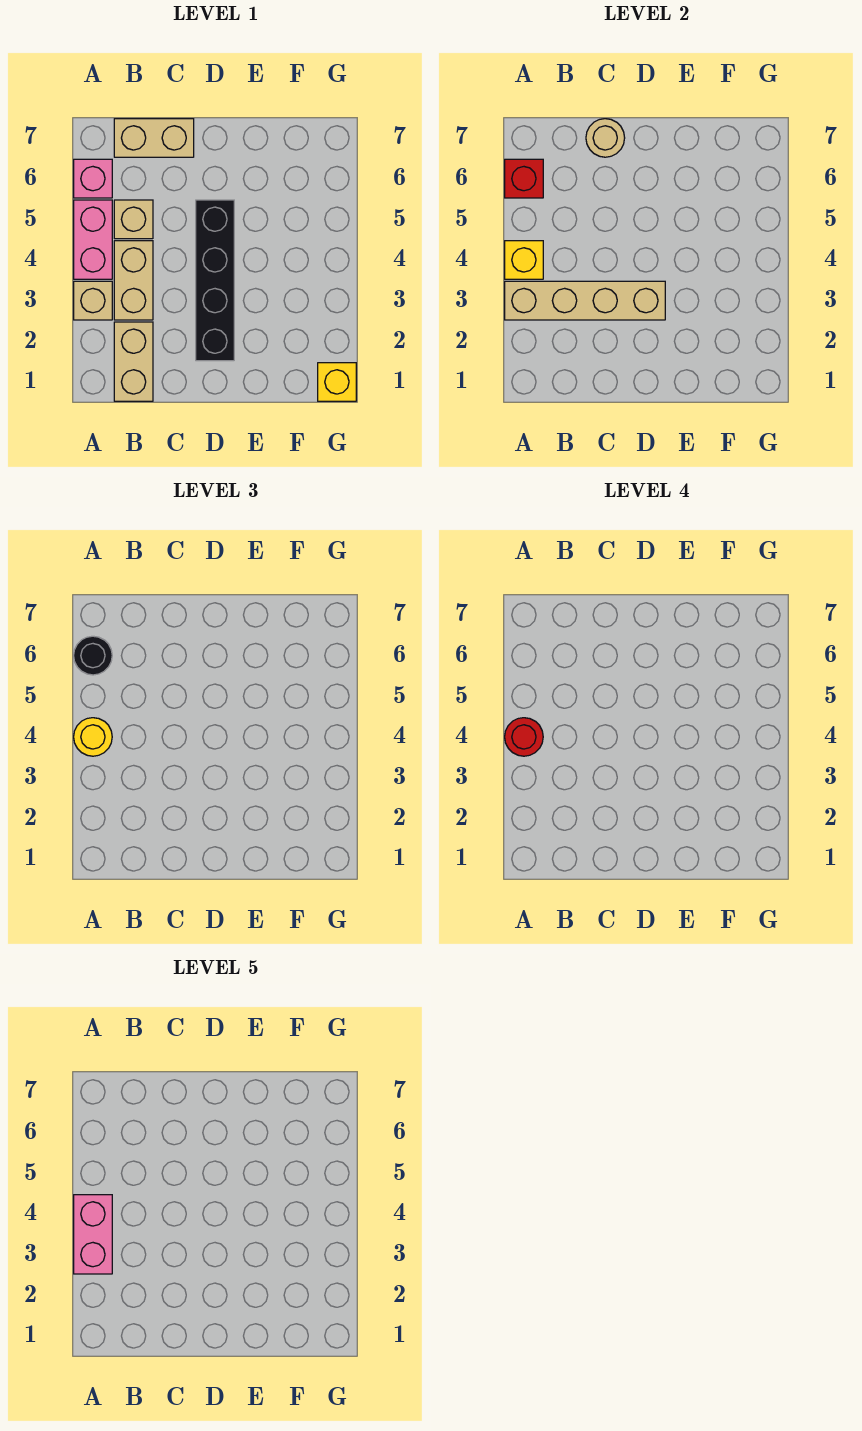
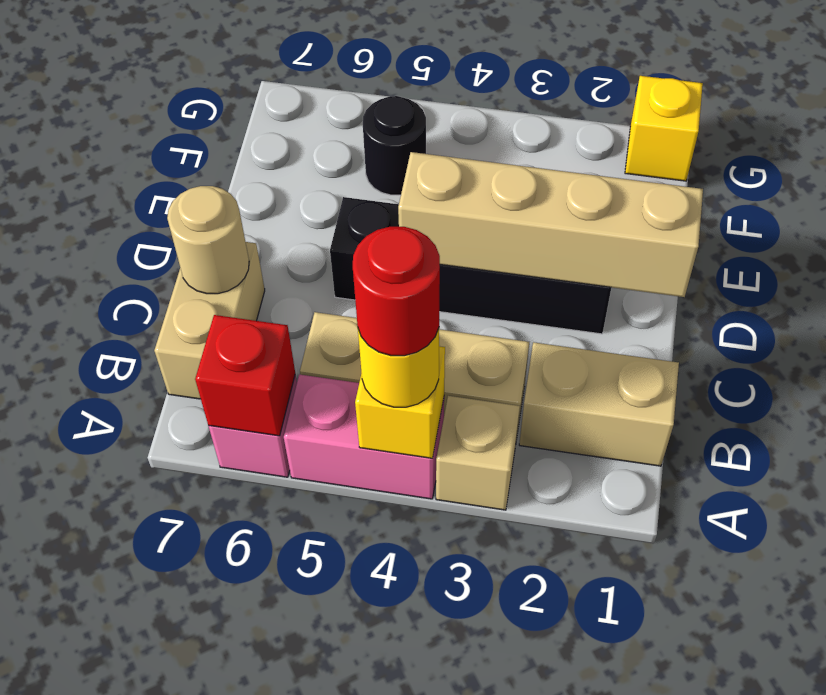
tan brick A3:D3 level 2 -> tan brick D1:D4 level 2
pink brick A3:A4 level 5 -> none
black round brick A6 level 3 -> black round brick F5 level 1

